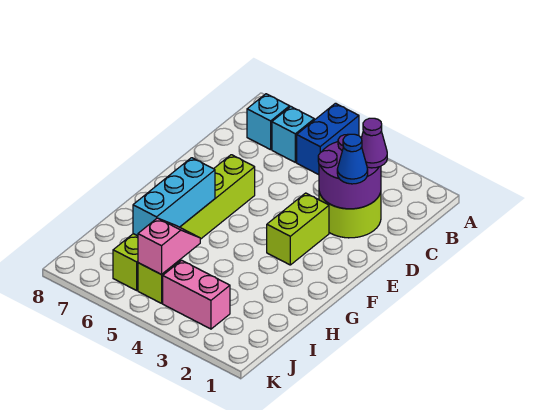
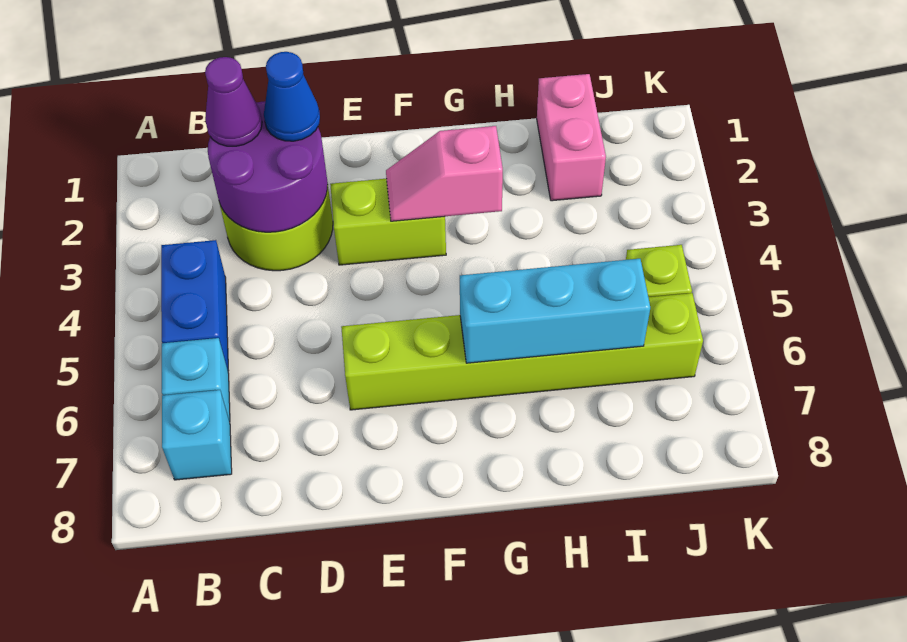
blue brick A5:B5 level 1 -> blue brick B4:B5 level 1
pink slope I5:J5 level 2 top J -> pink slope F3:G3 level 2 top G
pink brick J3:J4 level 1 -> pink brick I1:I2 level 1

